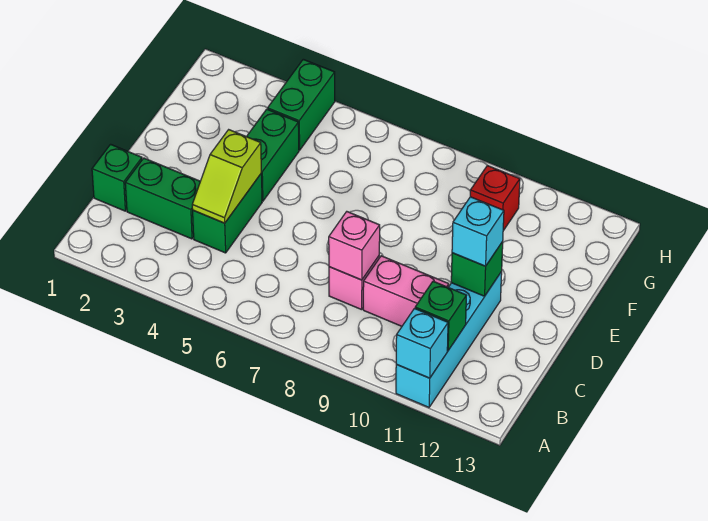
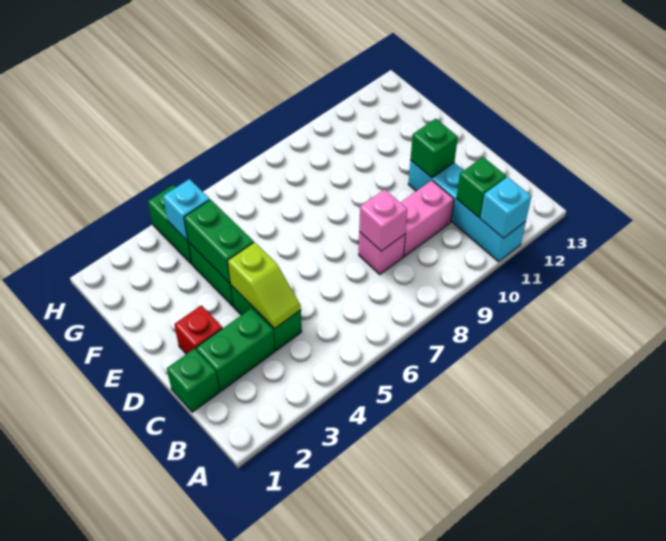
cyan brick D11 level 3 -> cyan brick G4 level 2
none -> green brick E4:F4 level 2
red brick G10 level 1 -> red brick D2 level 1

